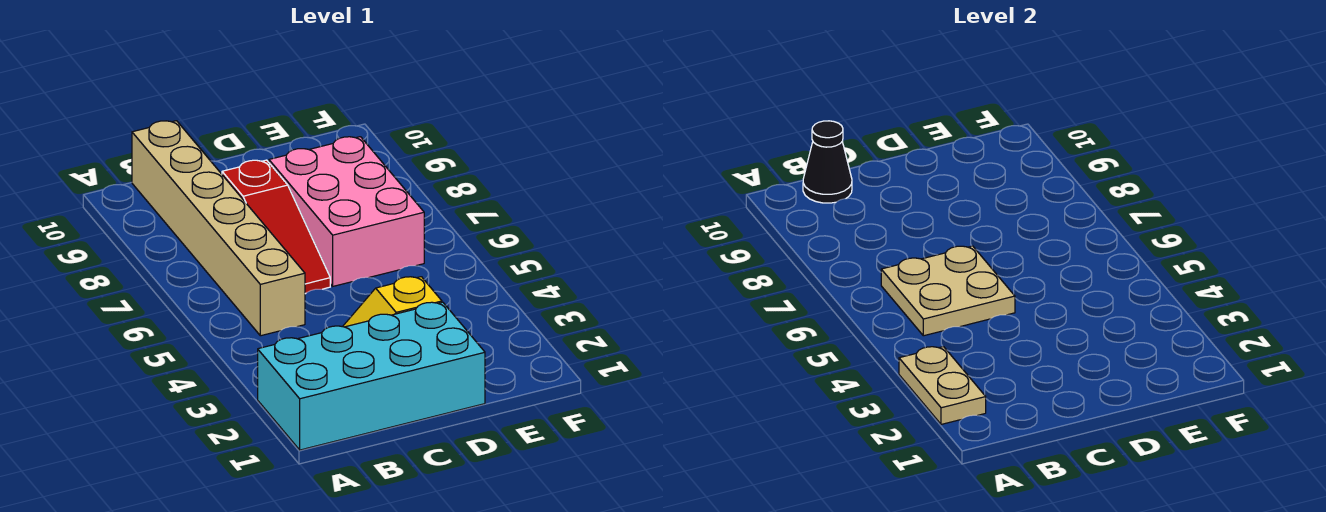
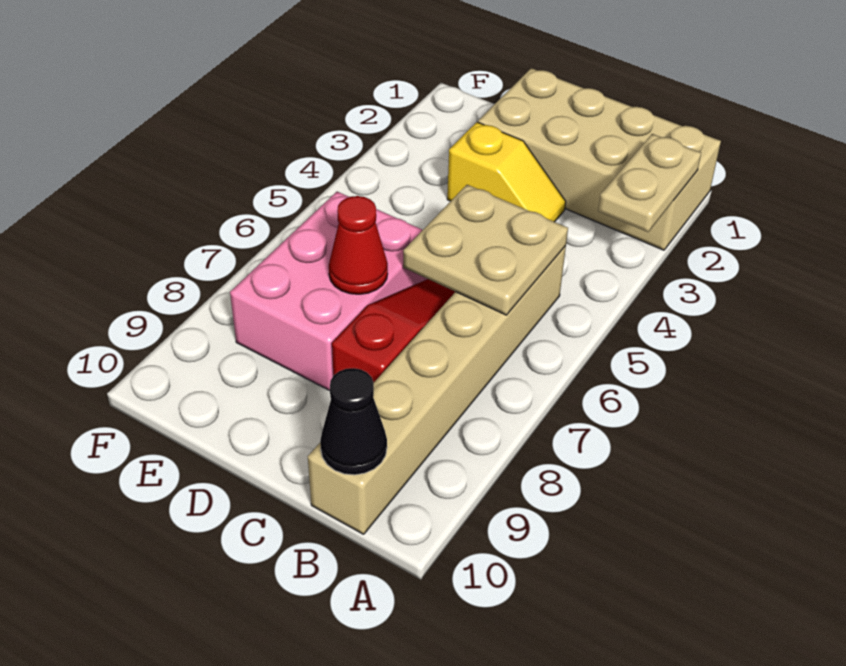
cyan brick A1:D2 level 1 -> tan brick A1:D2 level 1
none -> red cone D7 level 2

